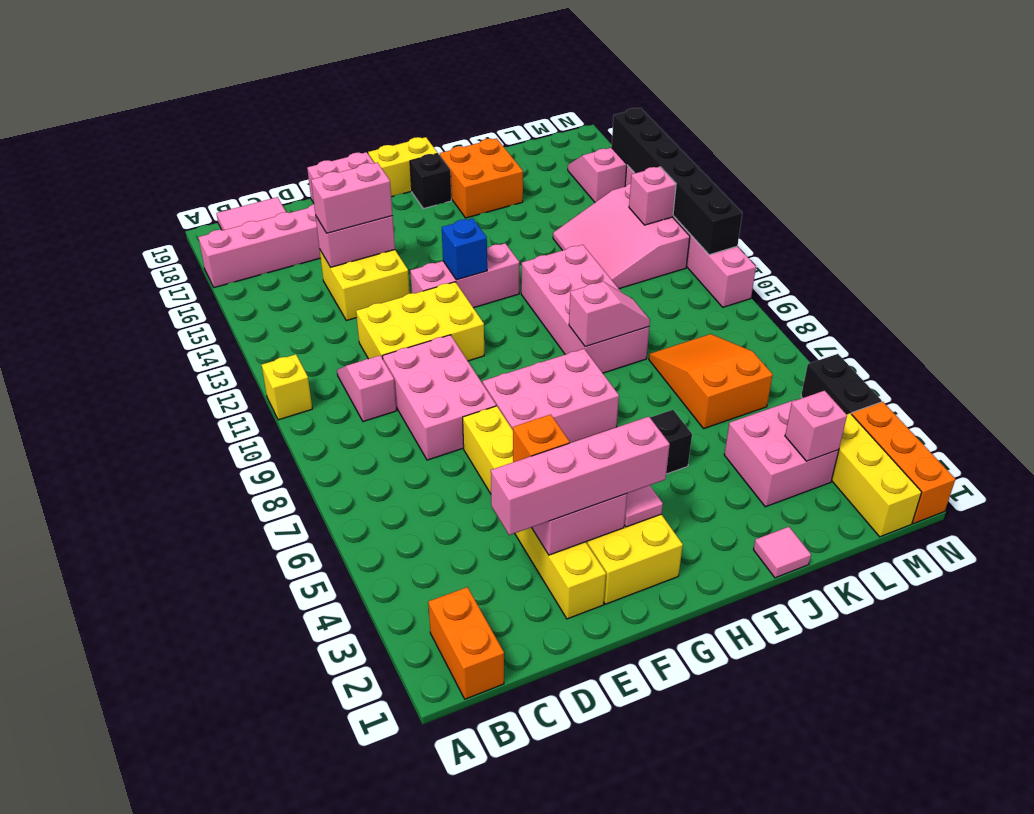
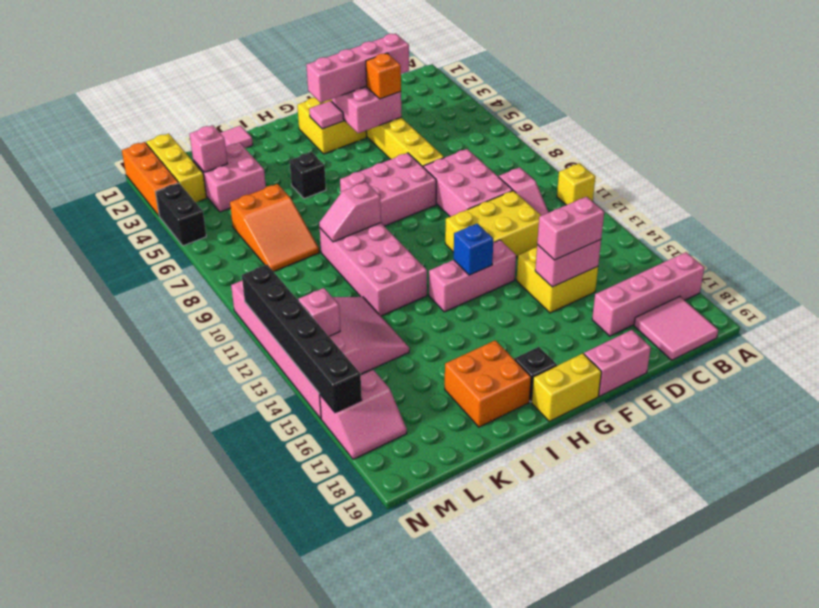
orange brick B1:B2 level 1 -> none

